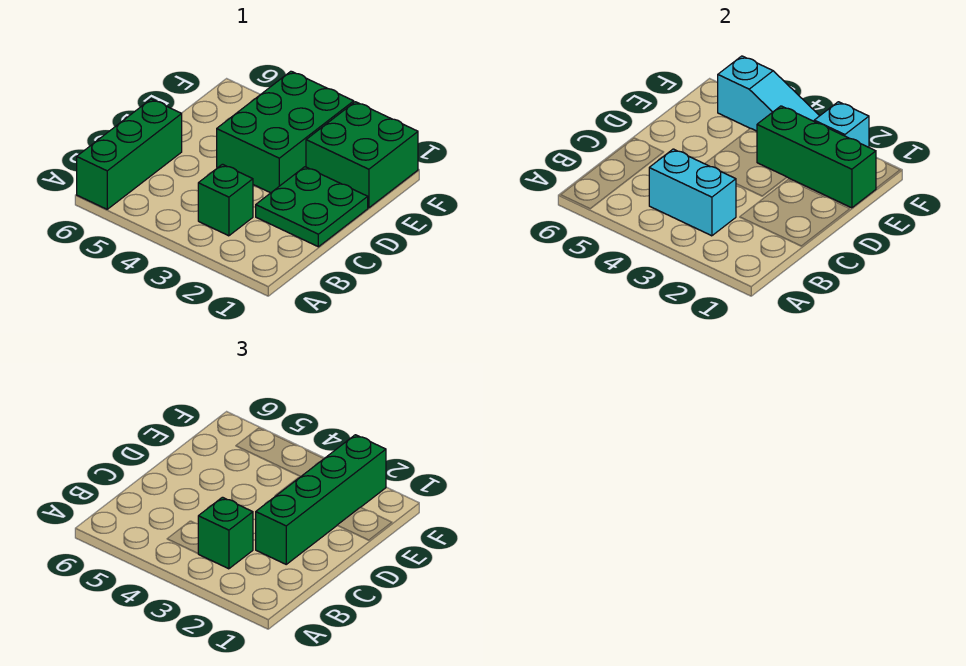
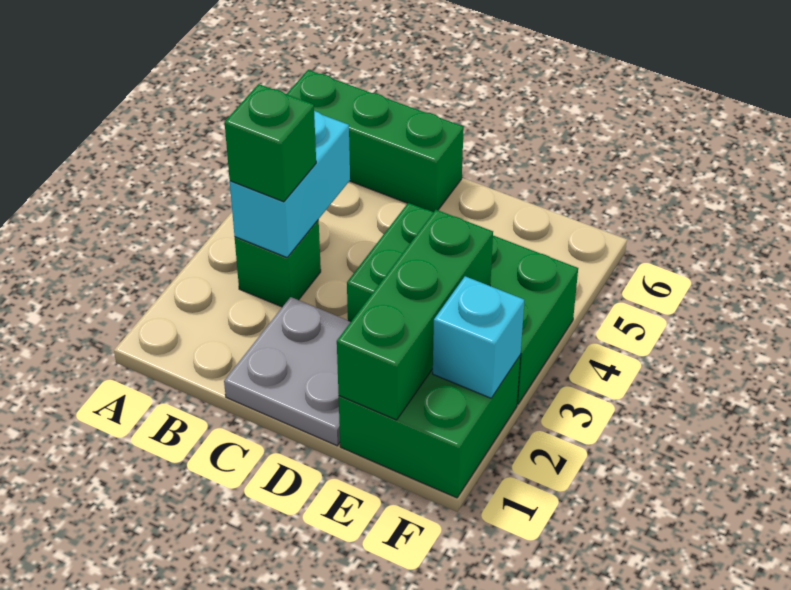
green plate C1:D2 level 1 -> grey plate C1:D2 level 1
green brick C2:F2 level 3 -> none
cyan slope F3:F5 level 2 top 5 -> none

